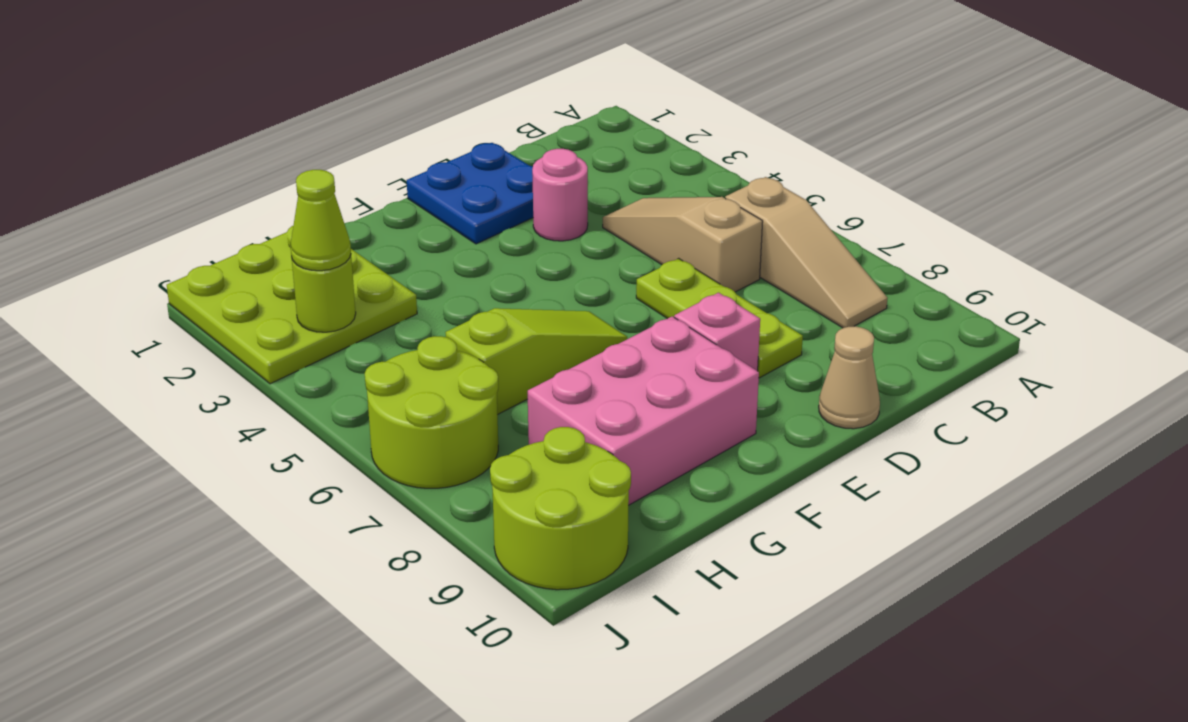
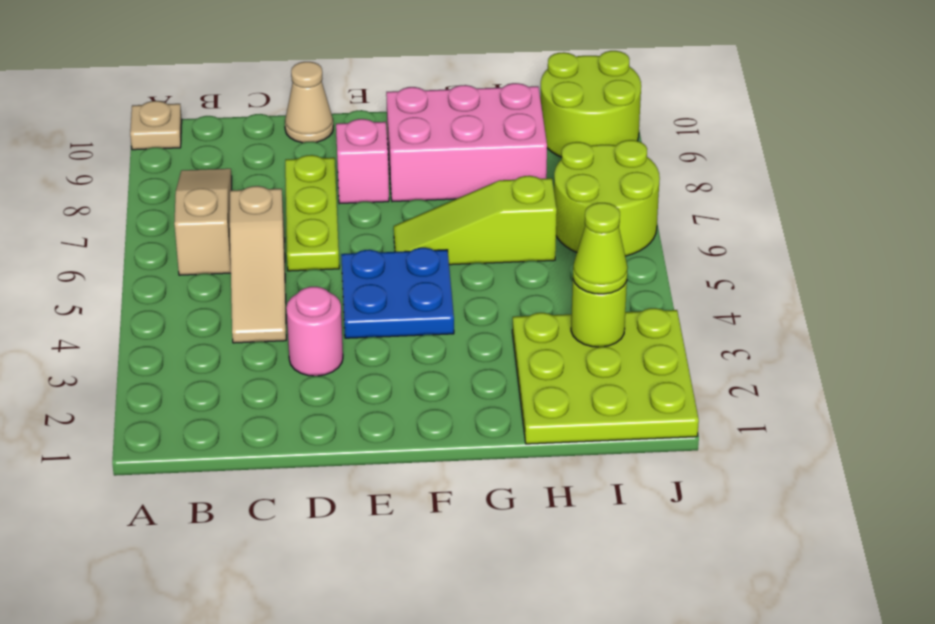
none -> tan plate A10 level 1
blue plate D1:E2 level 1 -> blue plate E4:F5 level 1

